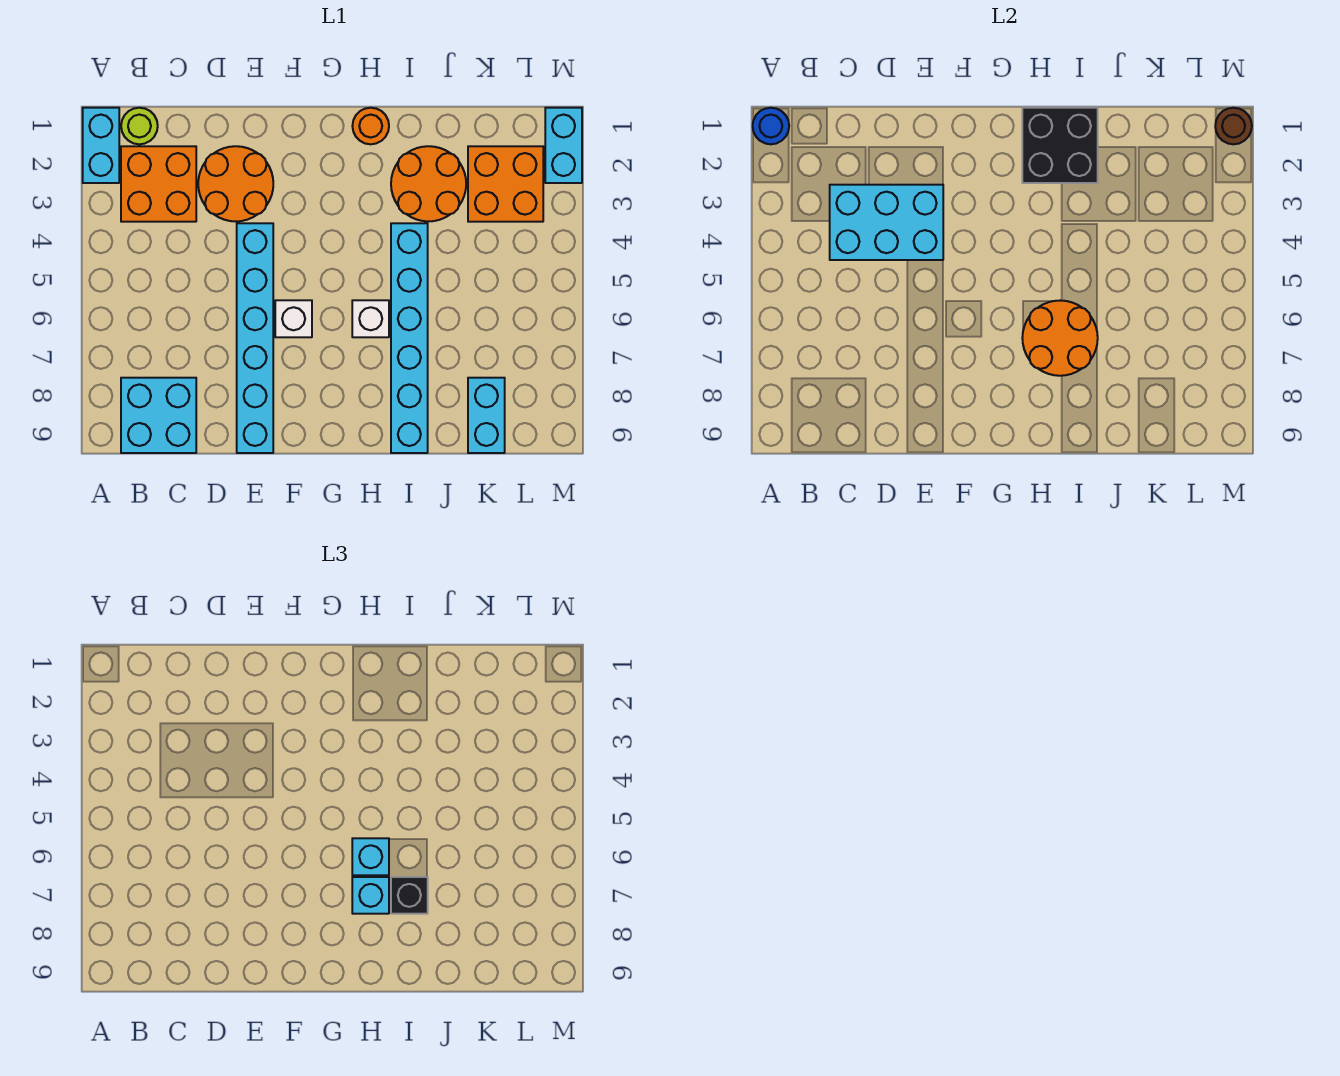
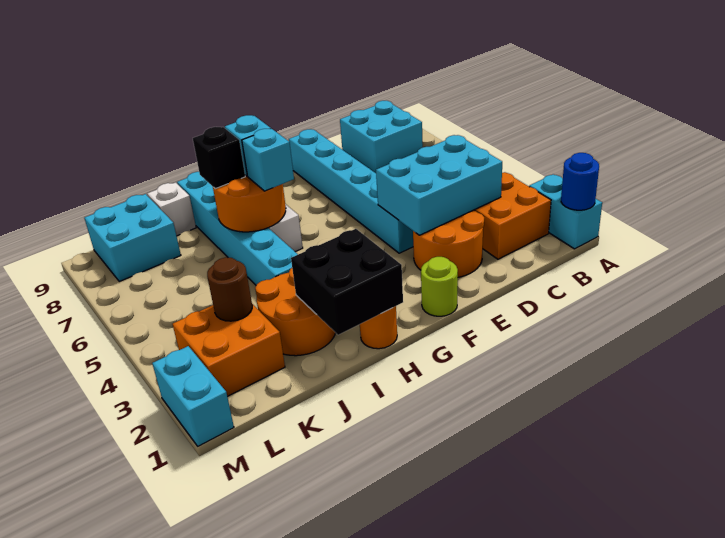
lime round brick B1 level 1 -> lime round brick F1 level 1
white brick F6 level 1 -> white brick J9 level 1
cyan brick K8:K9 level 1 -> cyan brick K8:L9 level 1
brown round brick M1 level 2 -> brown round brick K3 level 2

